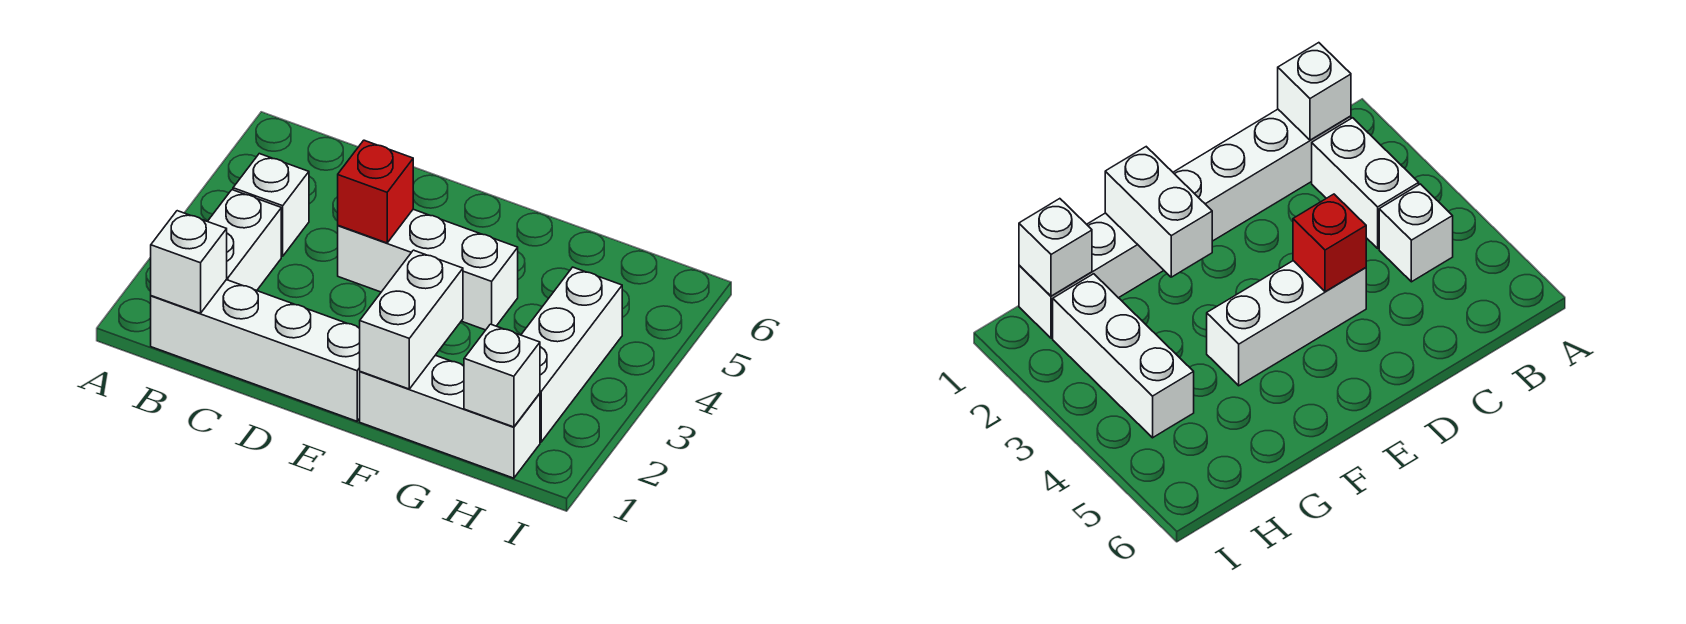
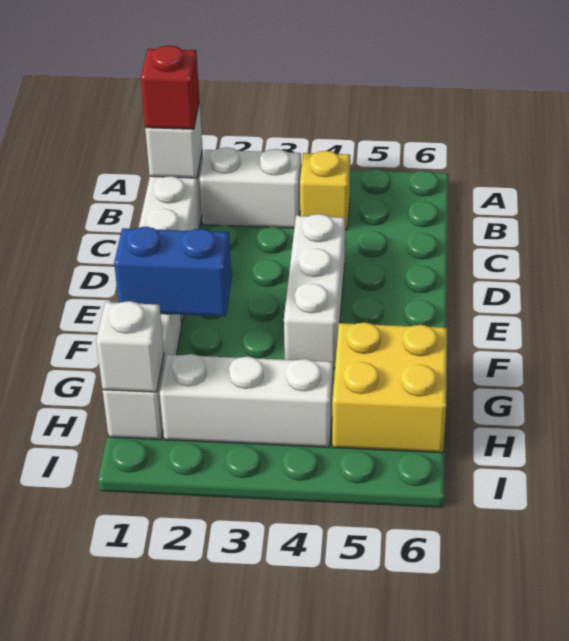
white brick B4 level 1 -> yellow brick B4 level 1
red brick D4 level 2 -> red brick B1 level 3
white brick F1:F2 level 2 -> blue brick F1:F2 level 2
none -> yellow brick G5:H6 level 1

